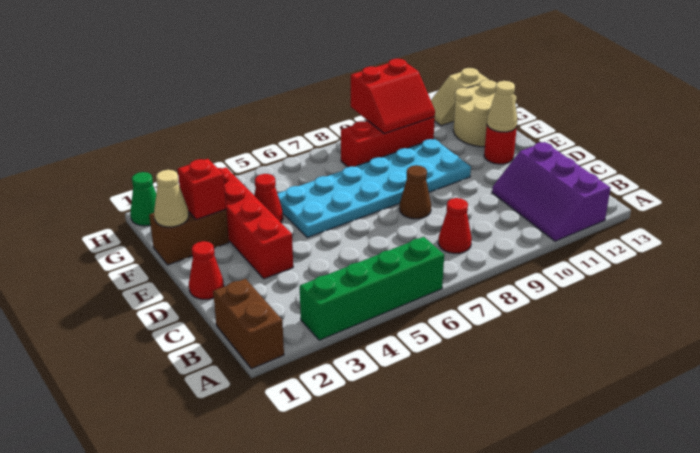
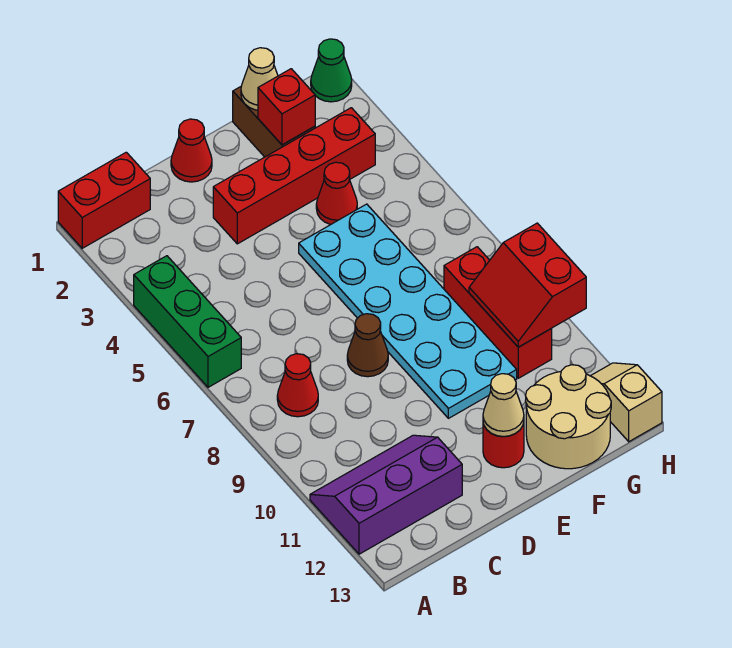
brown brick A1:B1 level 1 -> red brick A1:B1 level 1
green brick A3:A6 level 1 -> green brick A4:A6 level 1

